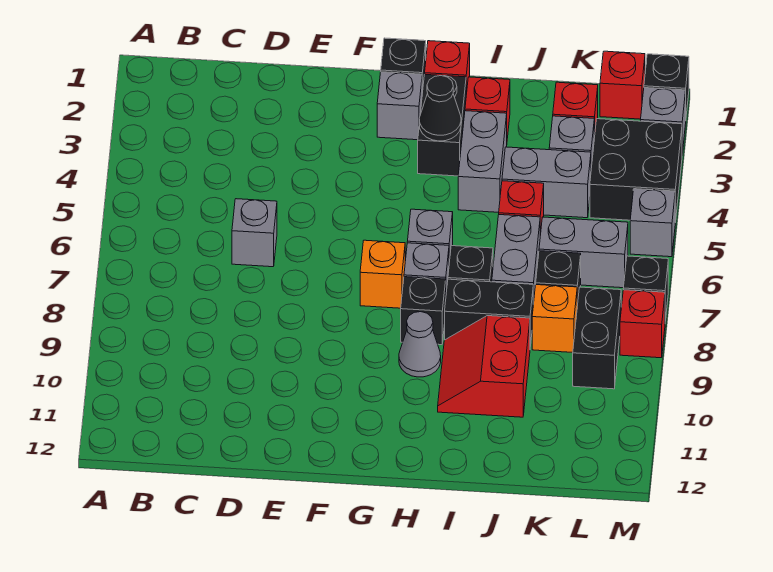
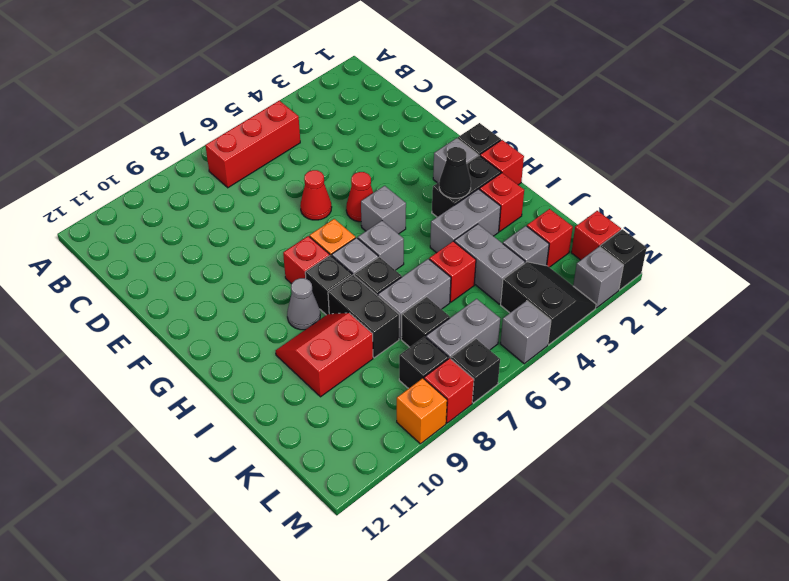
none -> red brick B5:B7 level 1
grey brick D6 level 1 -> grey brick G5 level 1
none -> red cone E6 level 1
none -> red cone F5 level 1
none -> red brick G8 level 1
grey brick K6:L6 level 1 -> grey brick L6:L7 level 1
orange brick K8 level 1 -> orange brick M9 level 1
black brick L3:M4 level 1 -> black slope L3:M4 level 1 top 4
black brick L8:L9 level 1 -> black brick L8 level 1

